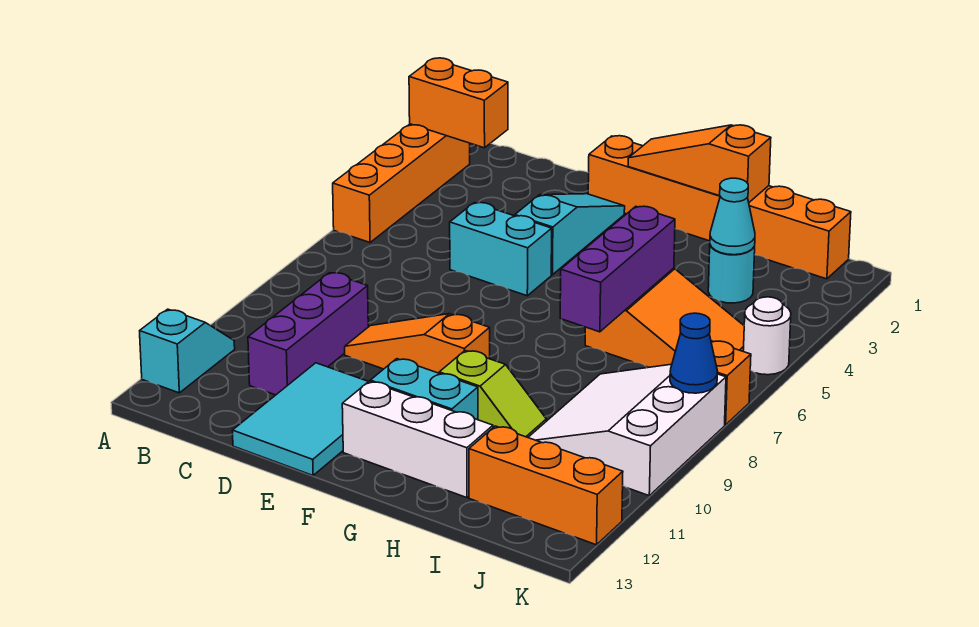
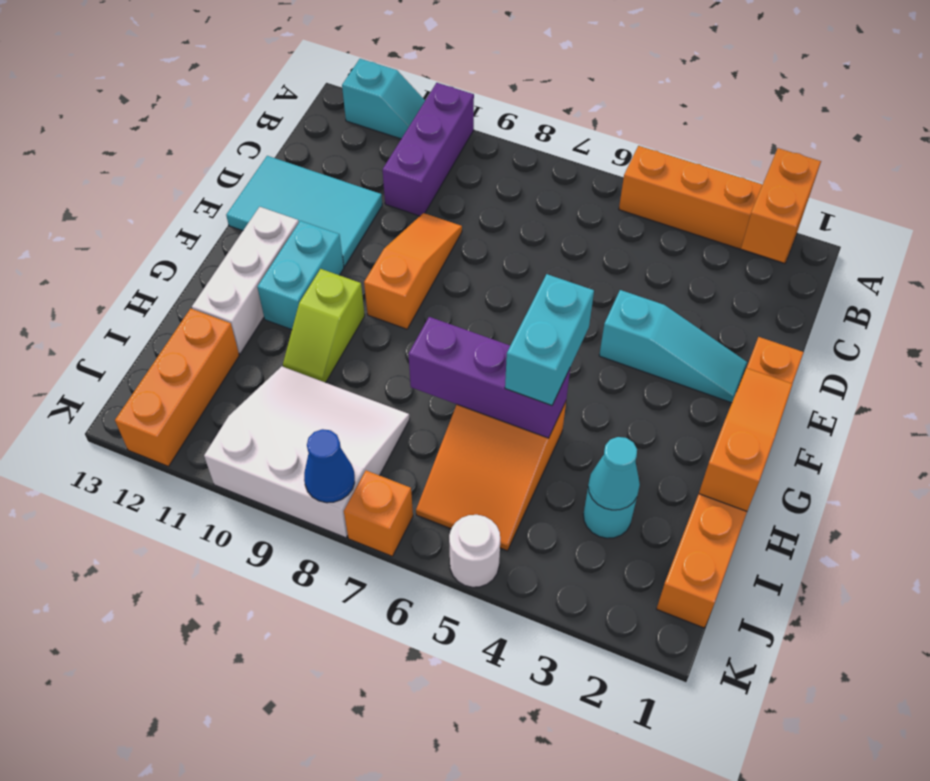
purple brick C9:C11 level 1 -> purple brick A10:C10 level 1
cyan brick D5:E5 level 1 -> cyan brick G5:H5 level 3

